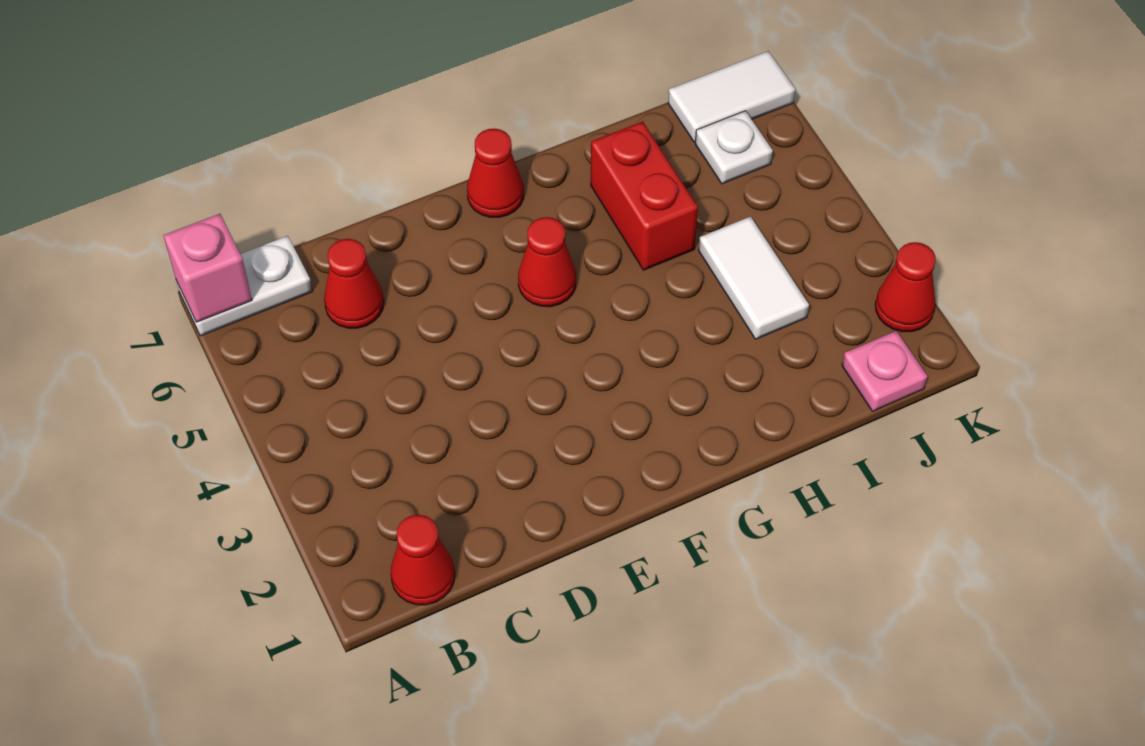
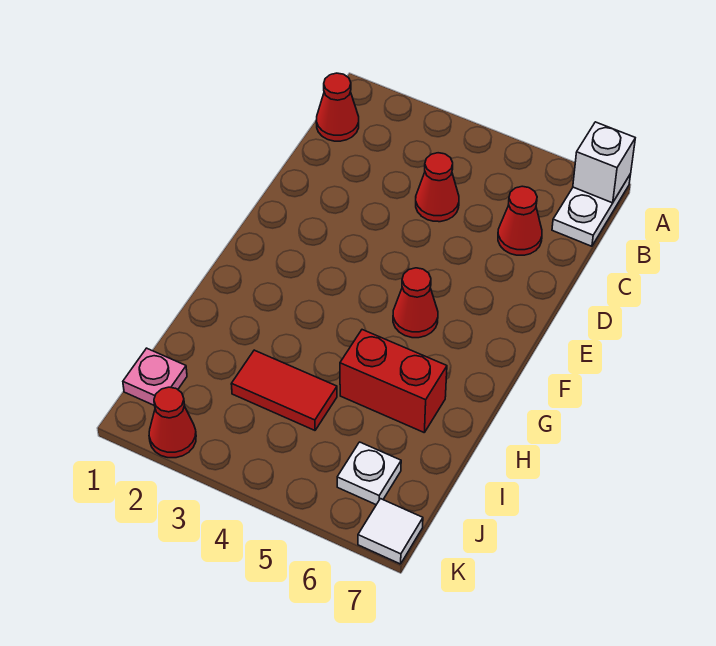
pink brick A7 level 2 -> white brick A7 level 2
red cone F7 level 1 -> red cone C4 level 1
white tile I3:I4 level 1 -> red tile I3:I4 level 1
white tile J7:K7 level 1 -> white tile K7 level 1

